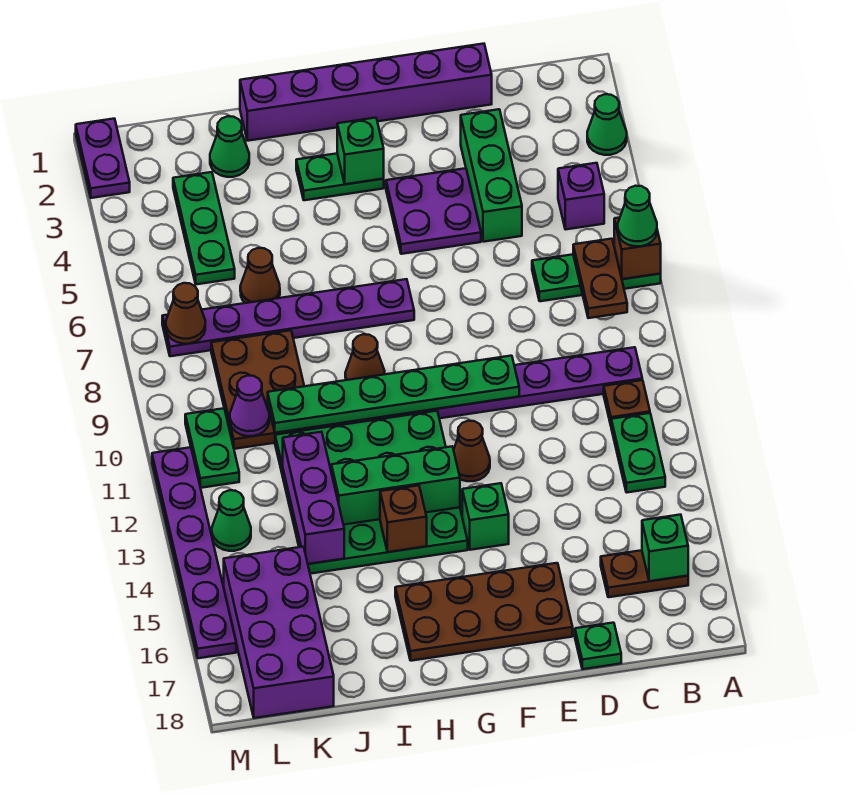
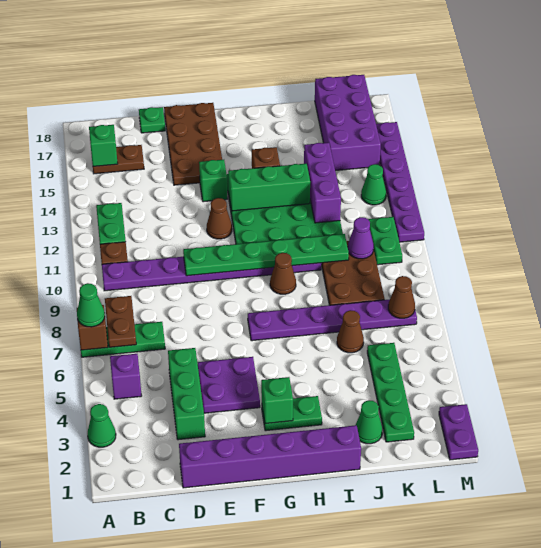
brown plate E16:H17 level 1 -> brown plate E15:F18 level 1
green plate K3:K5 level 1 -> green plate K2:K5 level 1

